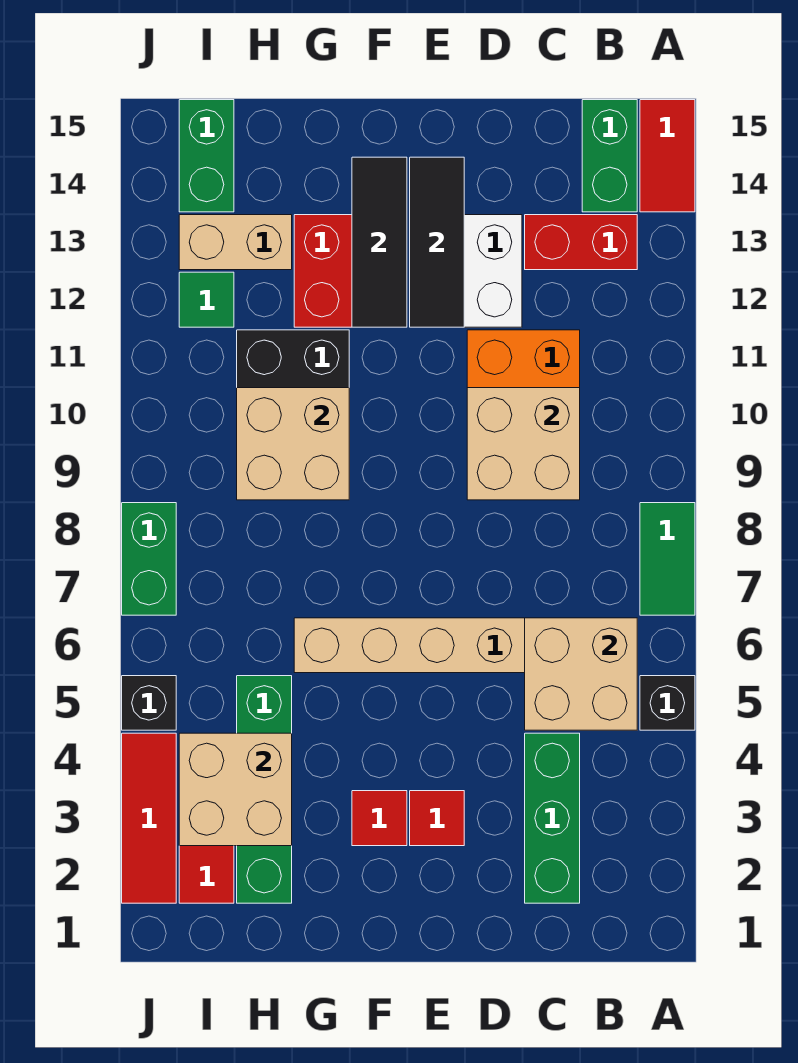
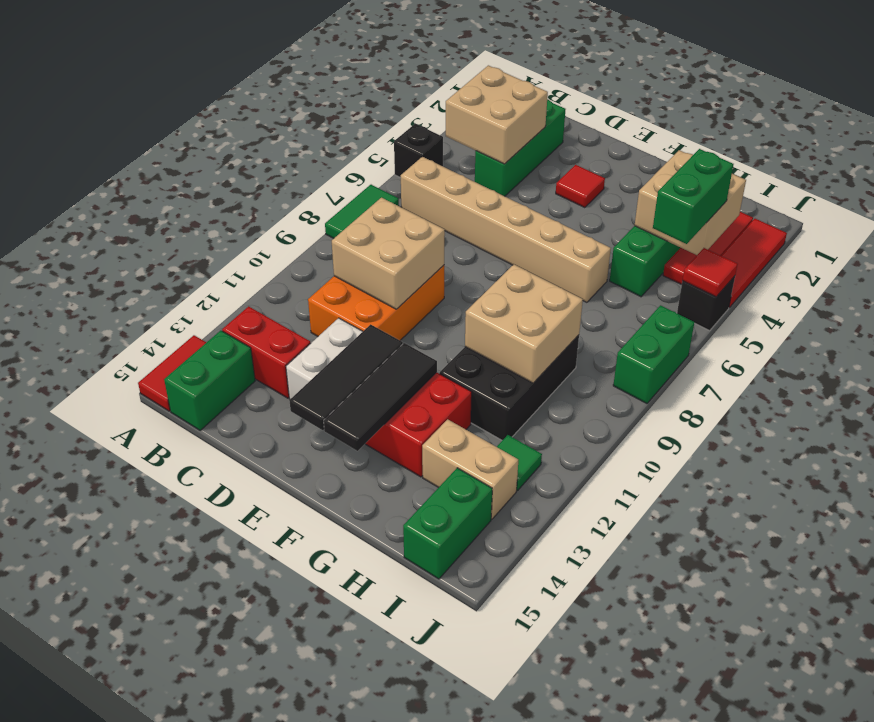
tan brick B5:C6 level 2 -> tan brick B3:C4 level 2
red tile F3 level 1 -> red tile J5 level 2
none -> green brick I4:I5 level 3

